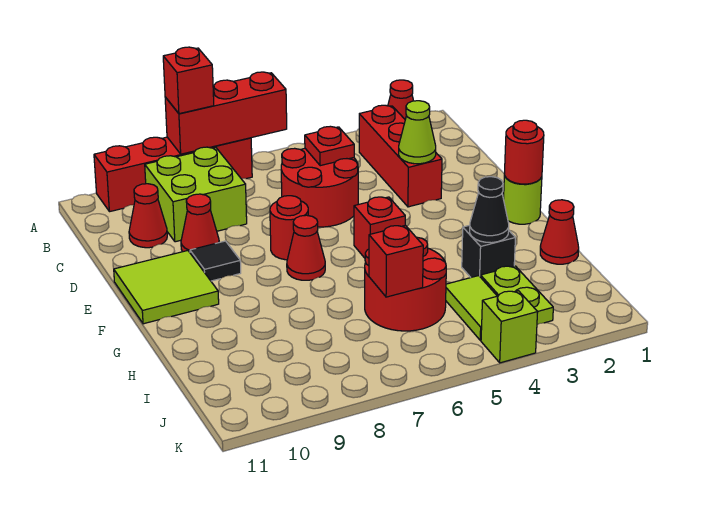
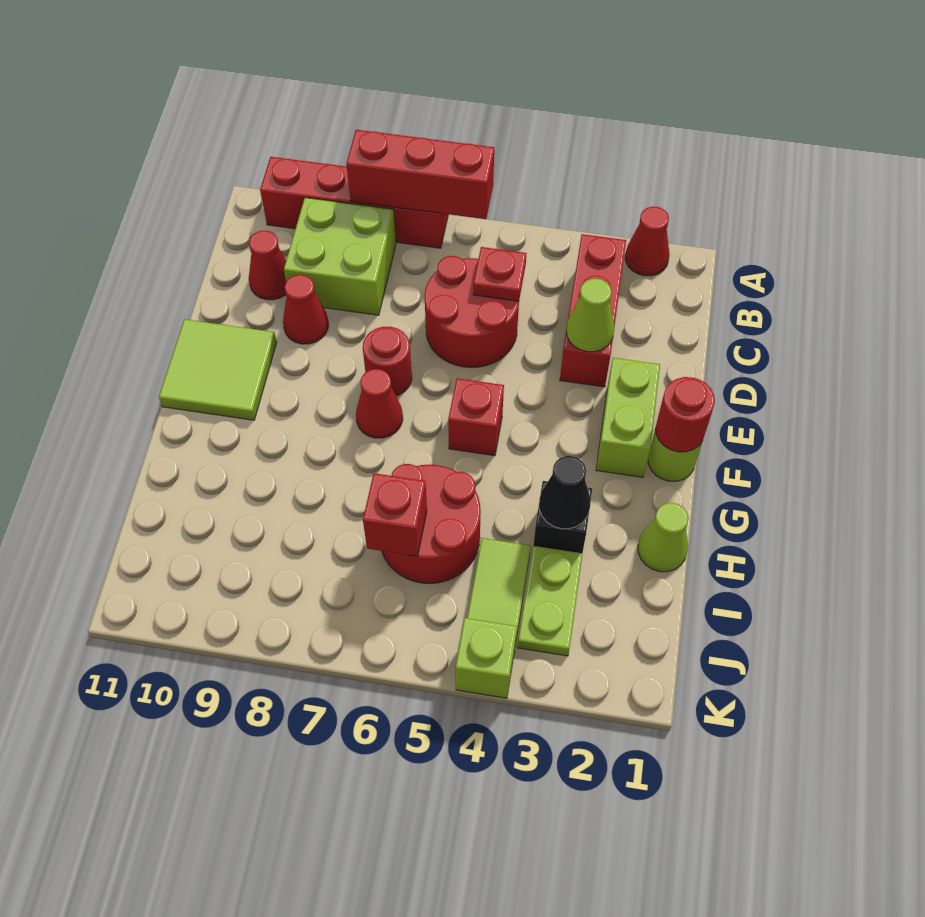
red brick A8 level 3 -> none
none -> lime brick E2:F2 level 1
black tile E9 level 1 -> none
red cone H1 level 1 -> lime cone H1 level 1

